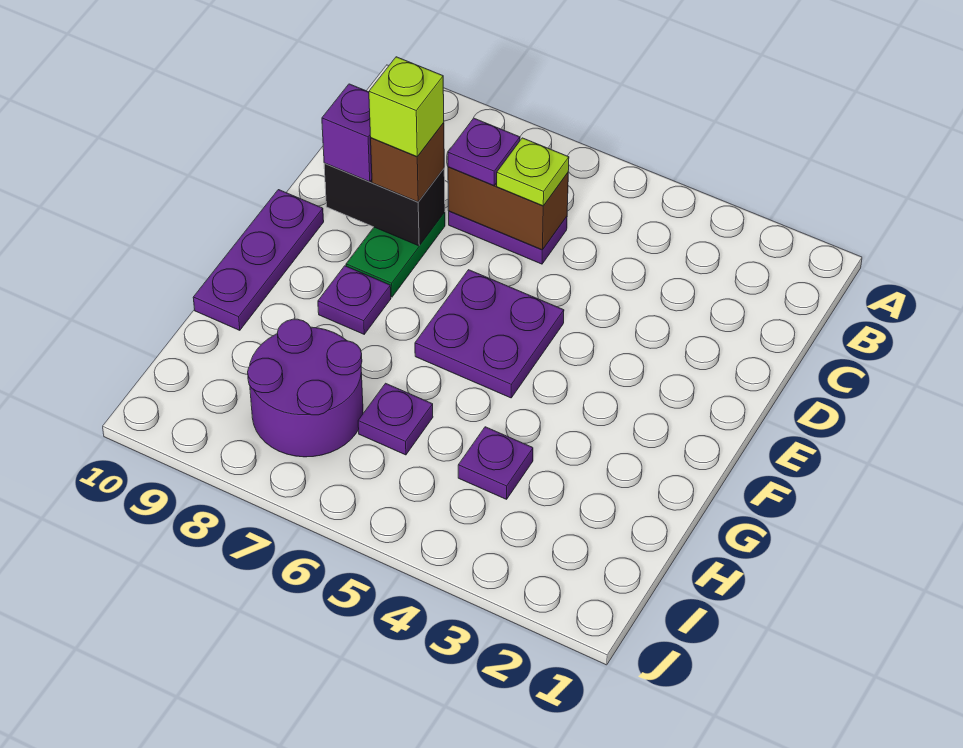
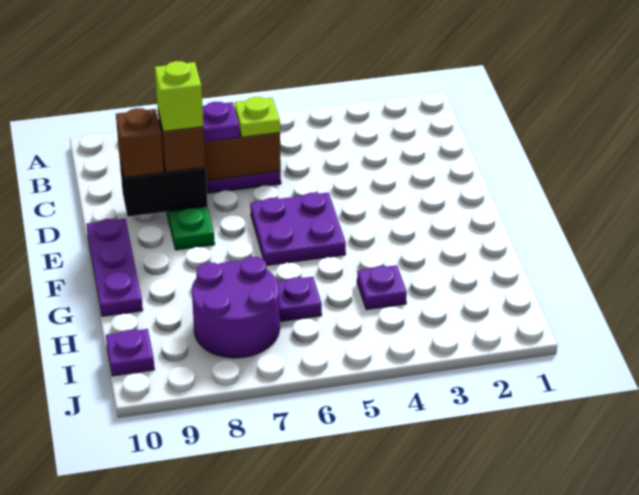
purple brick D9 level 3 -> brown brick D9 level 3
purple plate F8 level 1 -> purple plate I10 level 1

